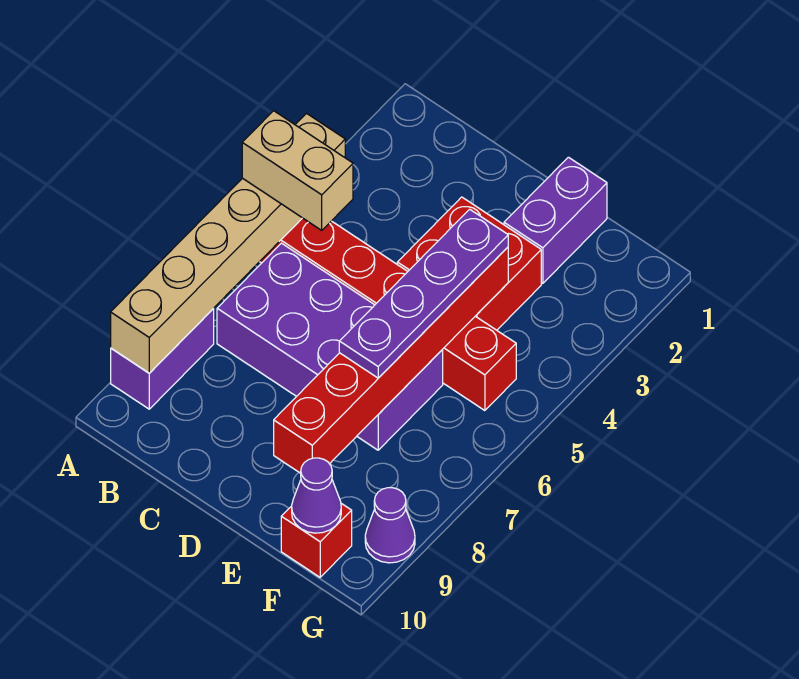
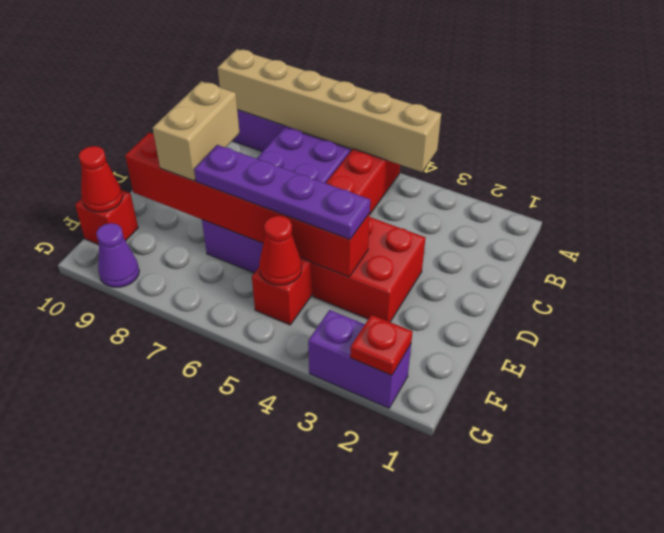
tan brick A5:B5 level 3 -> tan brick D8:E8 level 3
purple brick E1:E2 level 1 -> purple brick G2:G3 level 1
none -> red cone F5 level 2
purple cone F10 level 2 -> red cone F10 level 2
none -> red plate G2 level 2

